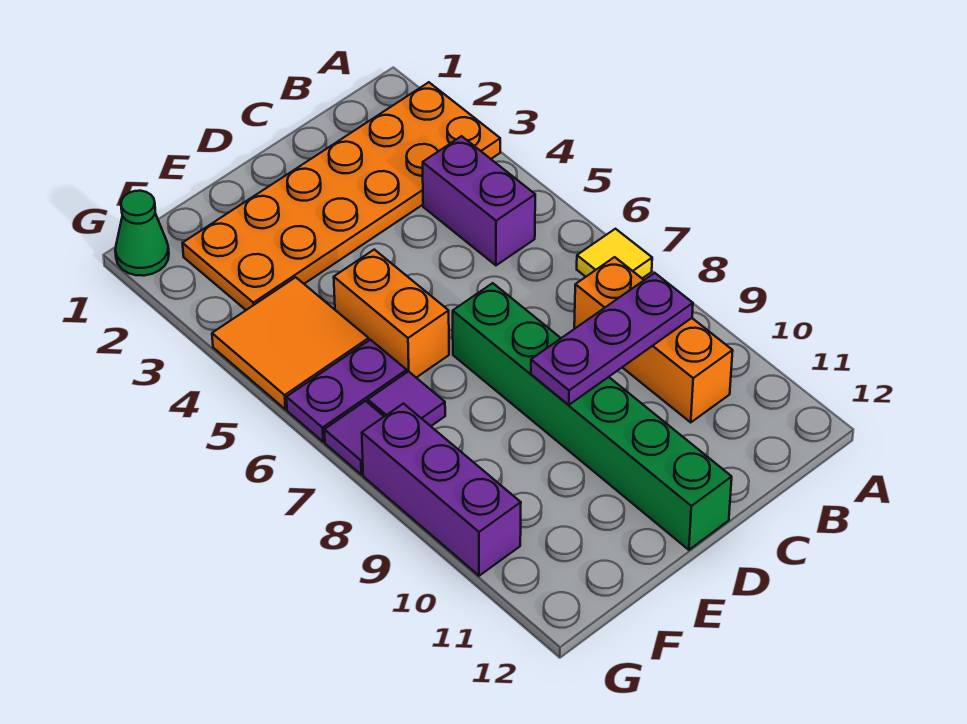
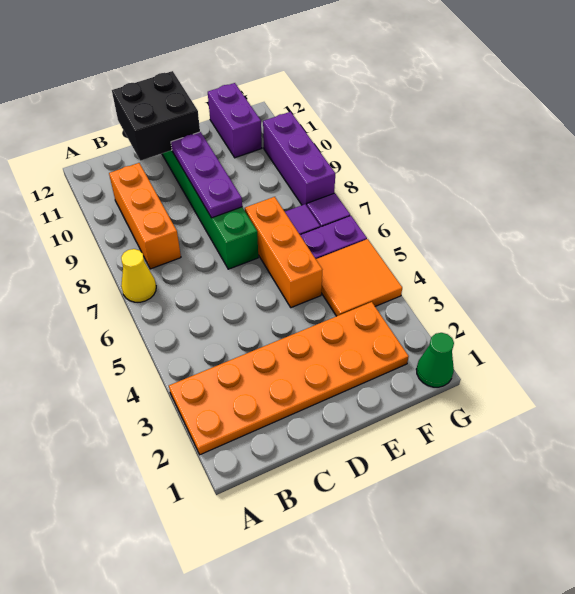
yellow tile A7 level 1 -> yellow cone A7 level 1
purple brick B4:B5 level 1 -> purple brick F11:F12 level 1
purple plate B9:D9 level 2 -> purple plate D8:D10 level 2
none -> black brick C11:D12 level 2
orange brick E5:E6 level 1 -> orange brick E5:E7 level 1

